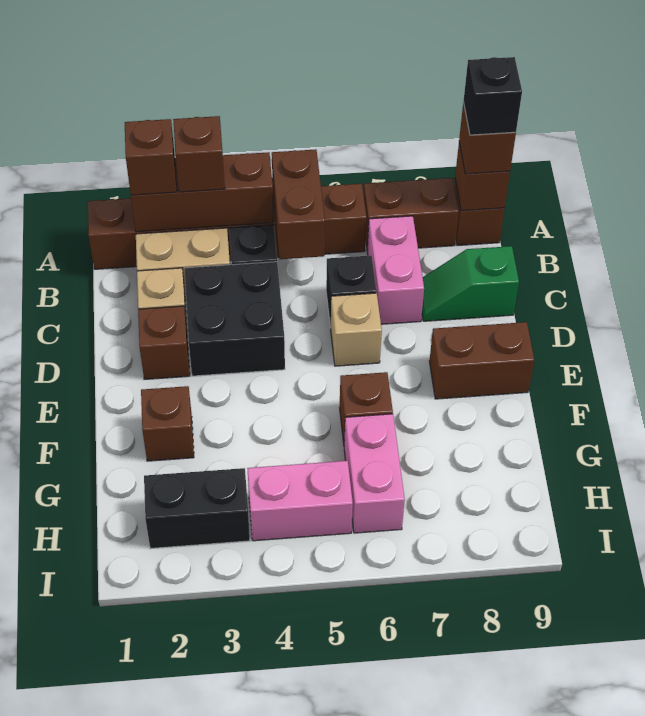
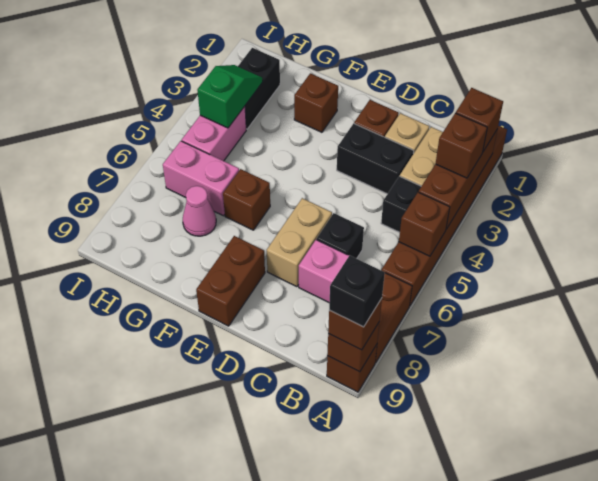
brown brick A5:B5 level 2 -> brown brick A5 level 2
black brick C3:D4 level 1 -> black brick C3:D3 level 1
green slope C8:C9 level 1 top 9 -> green slope H3:H4 level 2 top 4
tan brick D6 level 1 -> tan brick D6:D7 level 1
none -> pink cone G7 level 1

